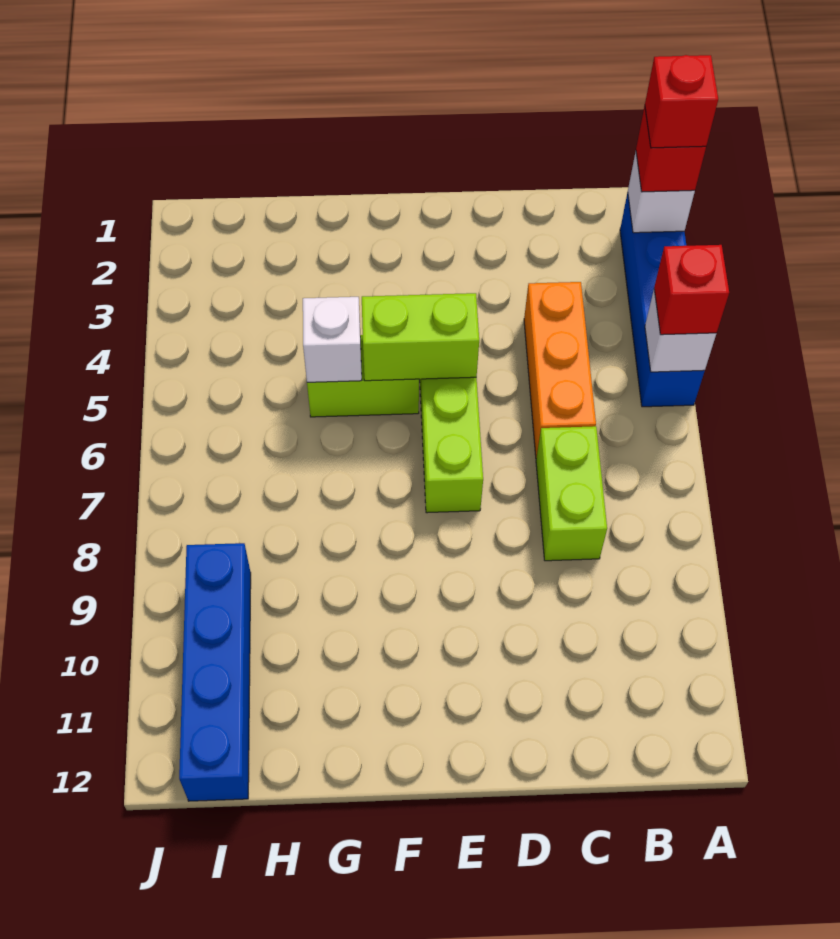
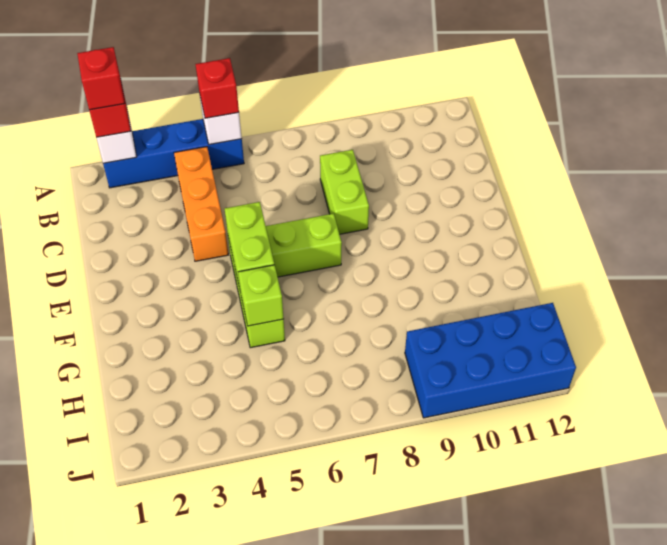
orange brick C4:C6 level 1 -> orange brick B4:D4 level 1
lime brick C7:C8 level 1 -> lime brick C8:D8 level 1
white brick G5 level 2 -> lime brick G5 level 2
blue brick I9:I12 level 1 -> blue brick I9:J12 level 1

